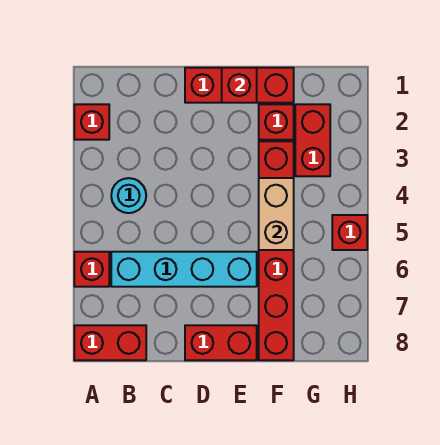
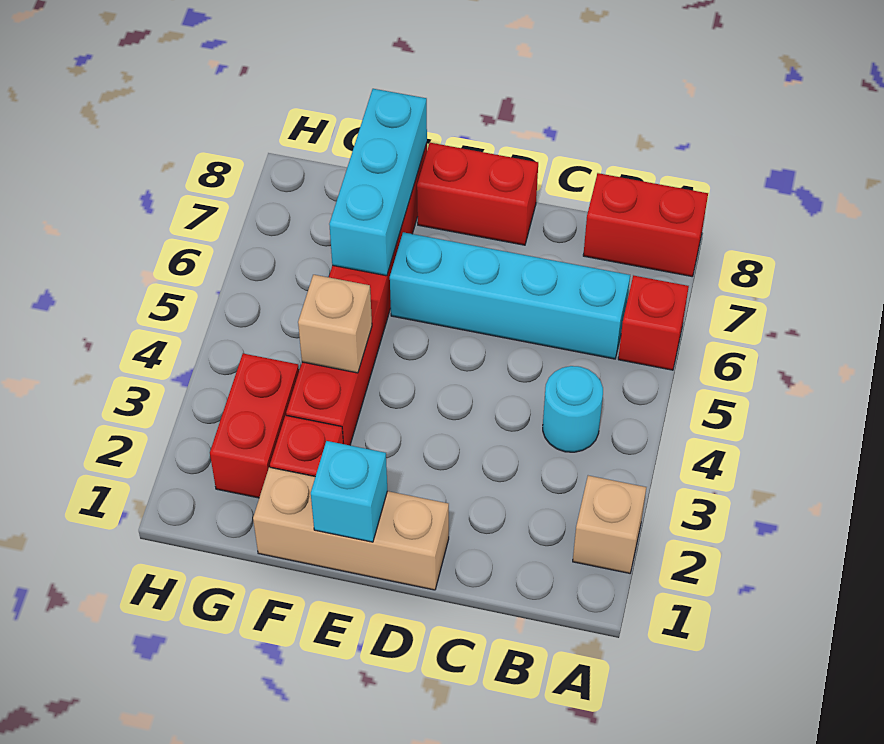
red brick A2 level 1 -> tan brick A2 level 1
red brick D1:F1 level 1 -> tan brick D1:F1 level 1
red brick E1 level 2 -> cyan brick E1 level 2
tan brick F4:F5 level 2 -> tan brick F4 level 2
none -> cyan brick F6:F8 level 2
red brick H5 level 1 -> none

